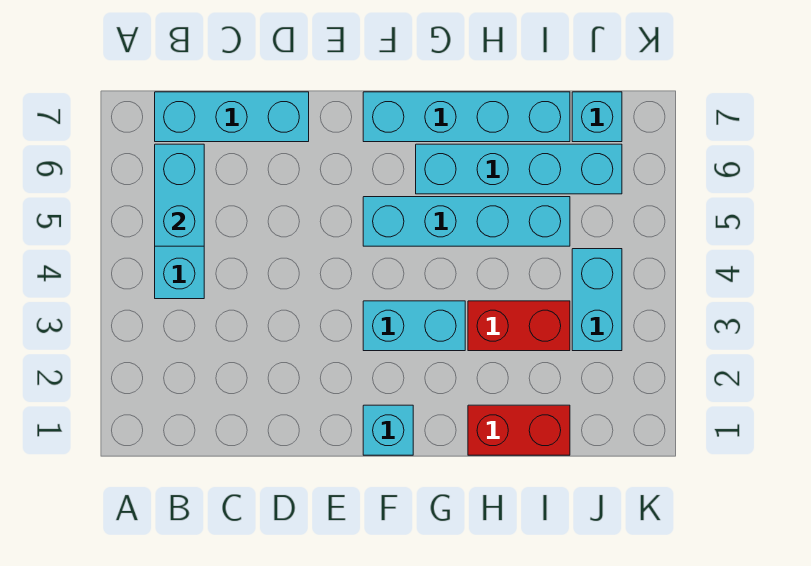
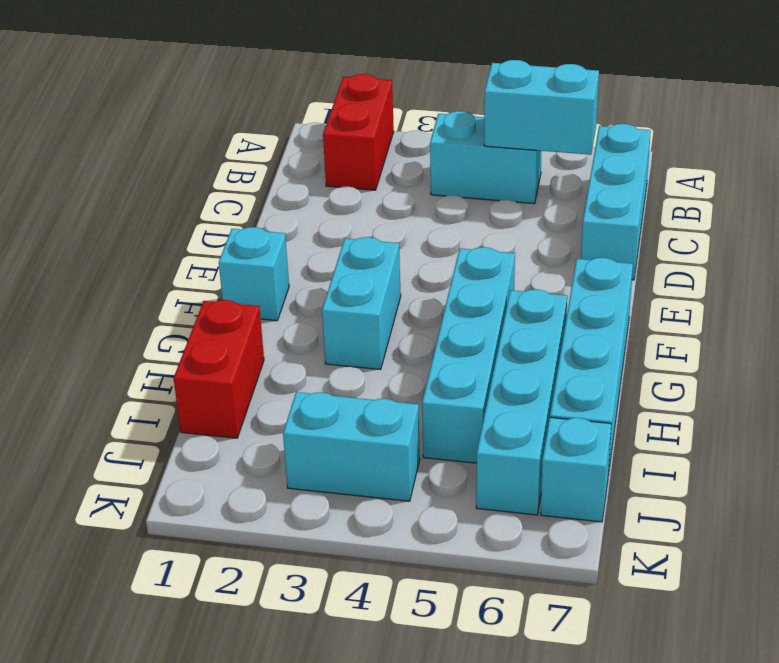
red brick H3:I3 level 1 -> red brick A2:B2 level 1

